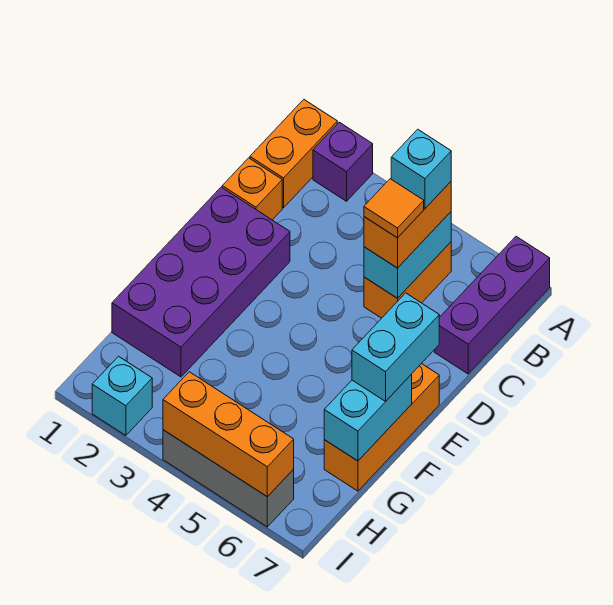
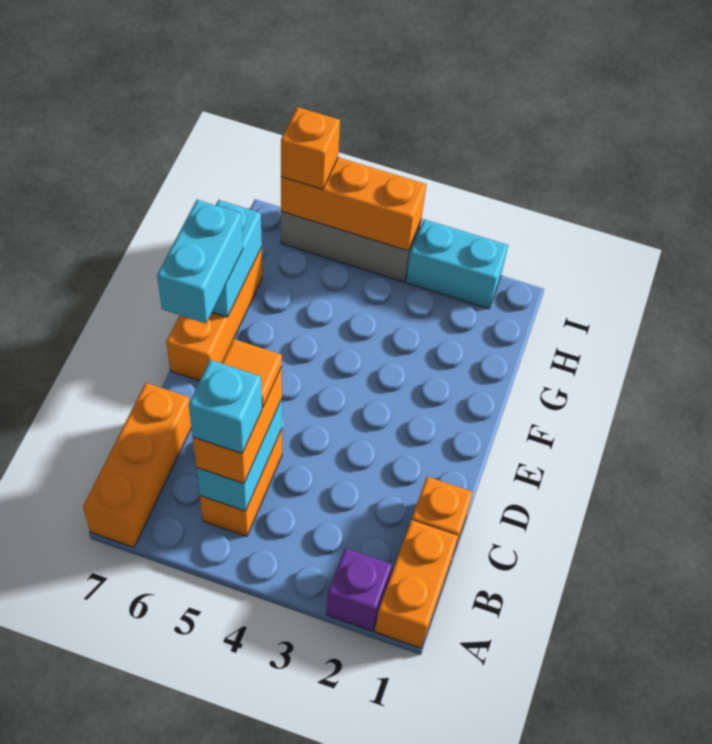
purple brick A7:C7 level 1 -> orange brick A7:C7 level 1
purple brick D1:G2 level 1 -> none
cyan brick I2 level 1 -> cyan brick I2:I3 level 1
none -> orange brick I6 level 3

